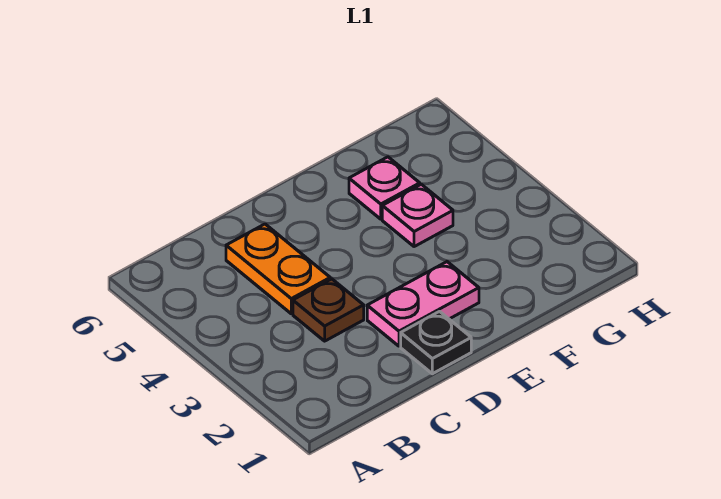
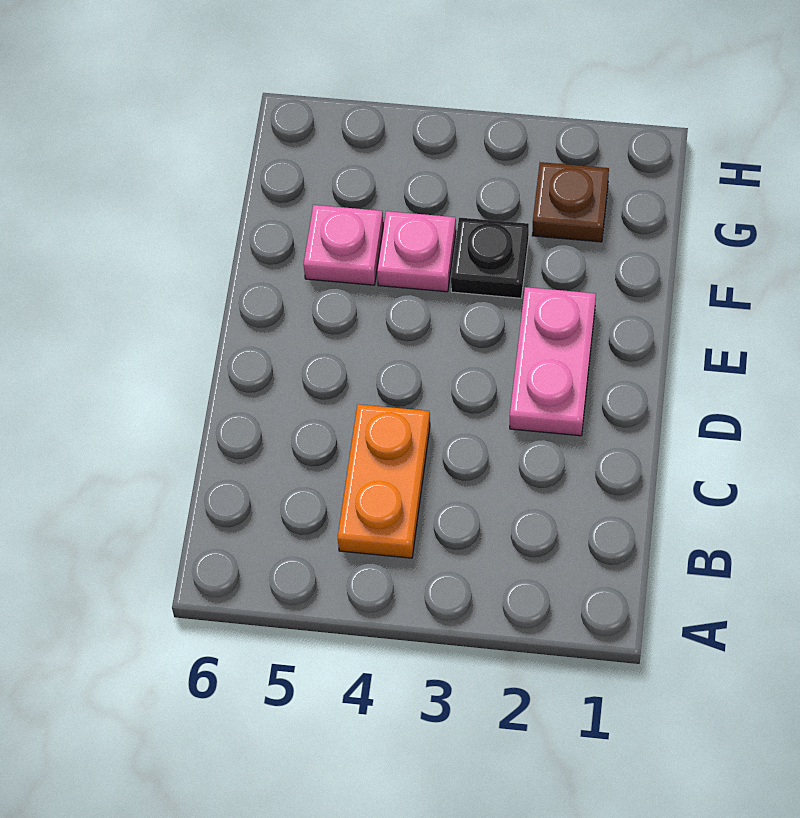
brown plate C3 level 1 -> brown plate G2 level 1
orange plate C4:C5 level 1 -> orange plate B4:C4 level 1
black plate D1 level 1 -> black plate F3 level 1

